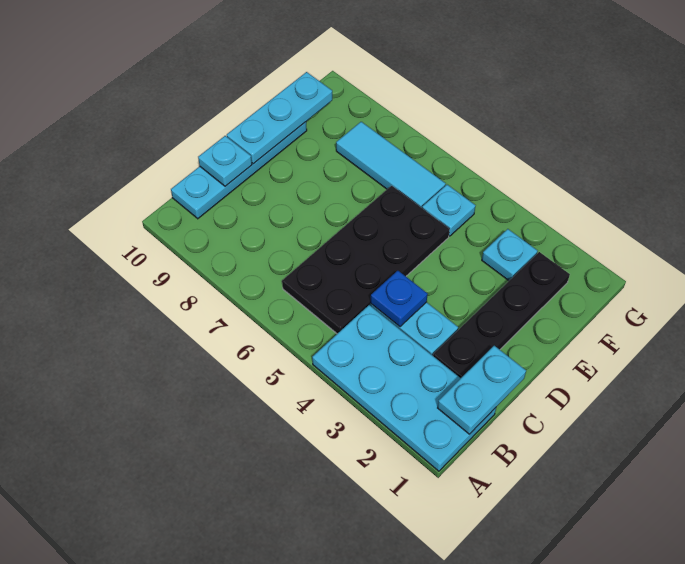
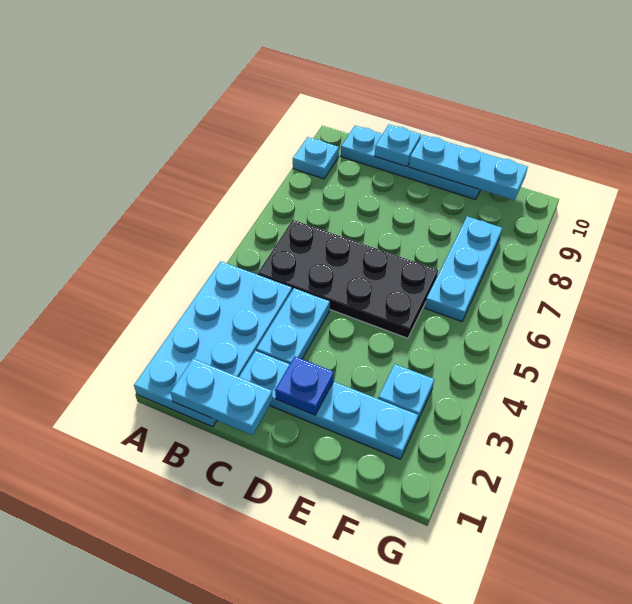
black plate C2:F2 level 1 -> cyan plate C2:F2 level 1
blue plate C4 level 2 -> blue plate D2 level 2
cyan plate F5 level 1 -> cyan plate A9 level 1
cyan tile F6:F8 level 1 -> cyan plate F6:F8 level 1

